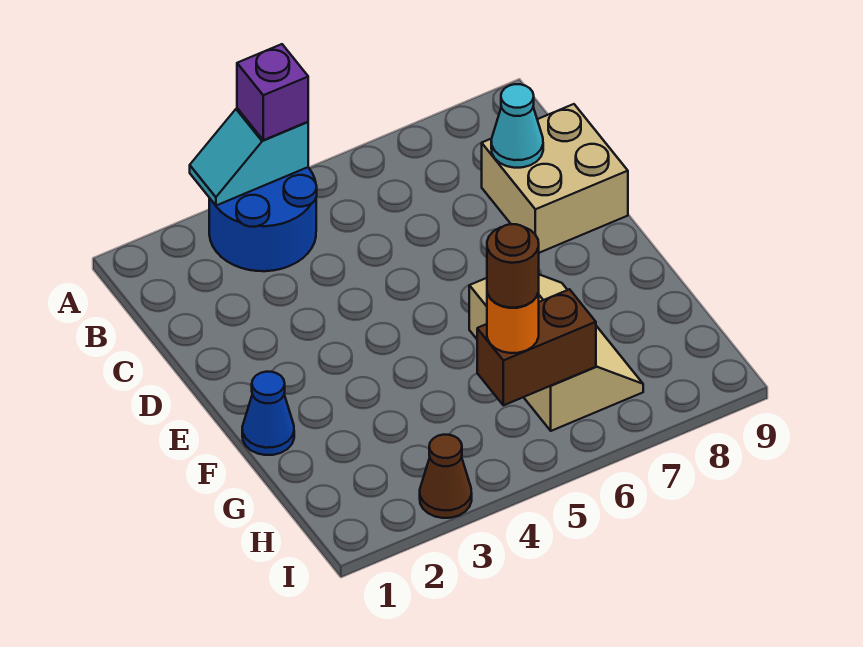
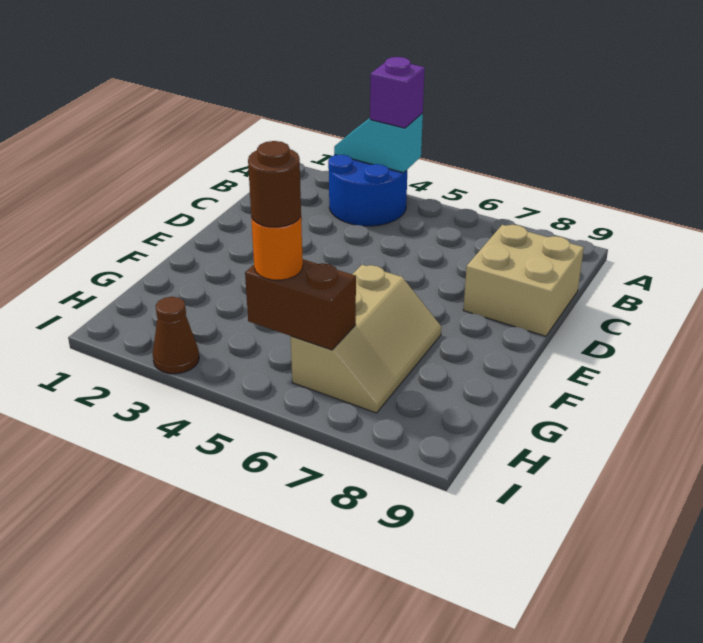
cyan cone C8 level 2 -> none
blue cone F1 level 1 -> none

